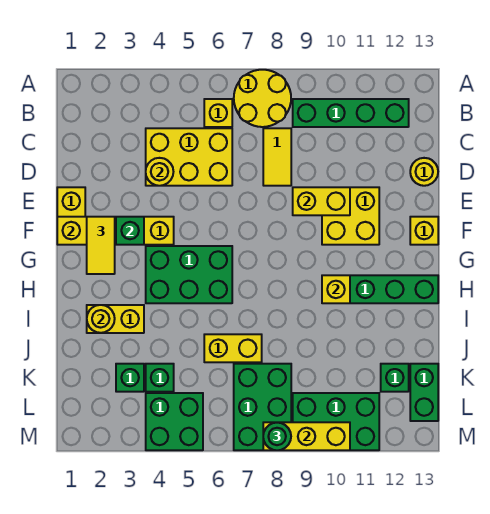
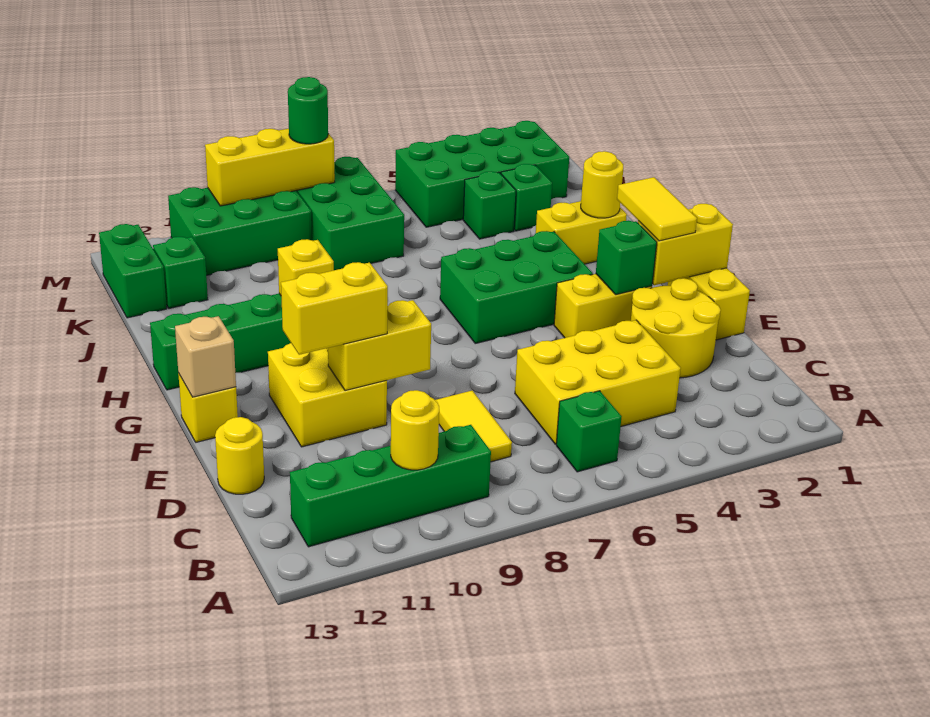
yellow round brick A7:B8 level 1 -> yellow round brick D2:E3 level 1
yellow brick B6 level 1 -> green brick B6 level 1
yellow round brick D4 level 2 -> yellow round brick B10 level 2
none -> tan brick F13 level 2
yellow brick J6:J7 level 1 -> yellow brick E10:E11 level 3
green brick L4:M5 level 1 -> green brick L2:M5 level 1

